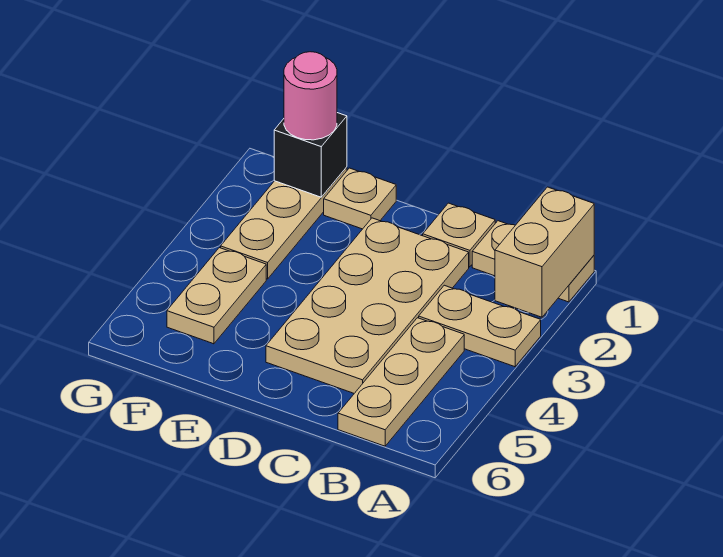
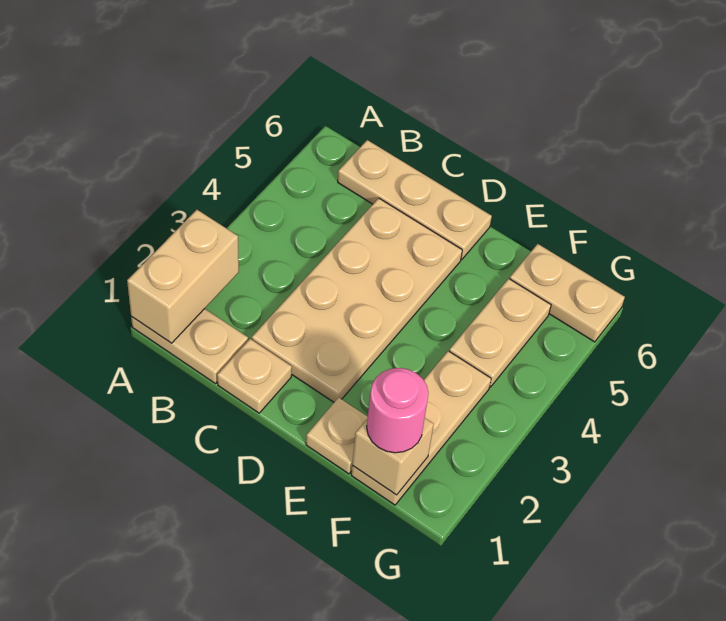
tan plate A3:B3 level 1 -> tan plate F6:G6 level 1
tan plate B4:B6 level 1 -> tan plate B6:D6 level 1
black brick F1 level 2 -> tan brick F1 level 2

